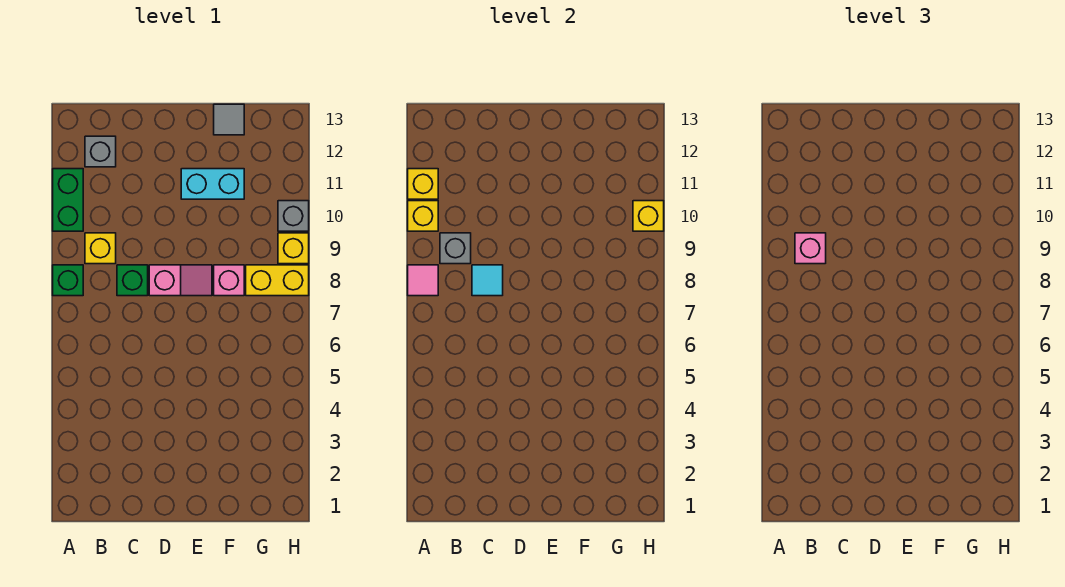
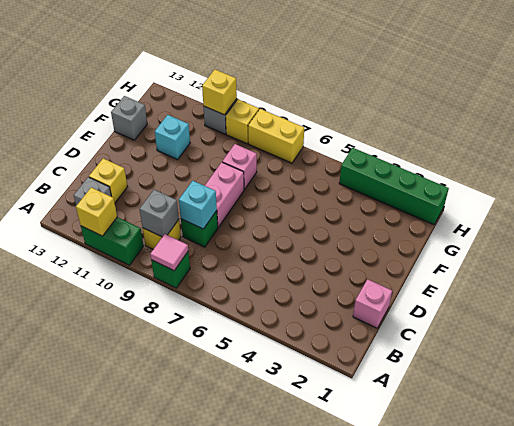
yellow brick A10 level 2 -> yellow brick C12 level 1
pink brick B9 level 3 -> pink brick C1 level 1
cyan tile C8 level 2 -> cyan brick C8 level 2
pink slope D8:E8 level 1 top D -> pink brick D8:E8 level 1
cyan brick E11:F11 level 1 -> cyan brick F11 level 1
grey tile F13 level 1 -> grey brick F13 level 1
yellow brick G8:H8 level 1 -> yellow brick H7:H8 level 1
none -> green brick H1:H4 level 1

